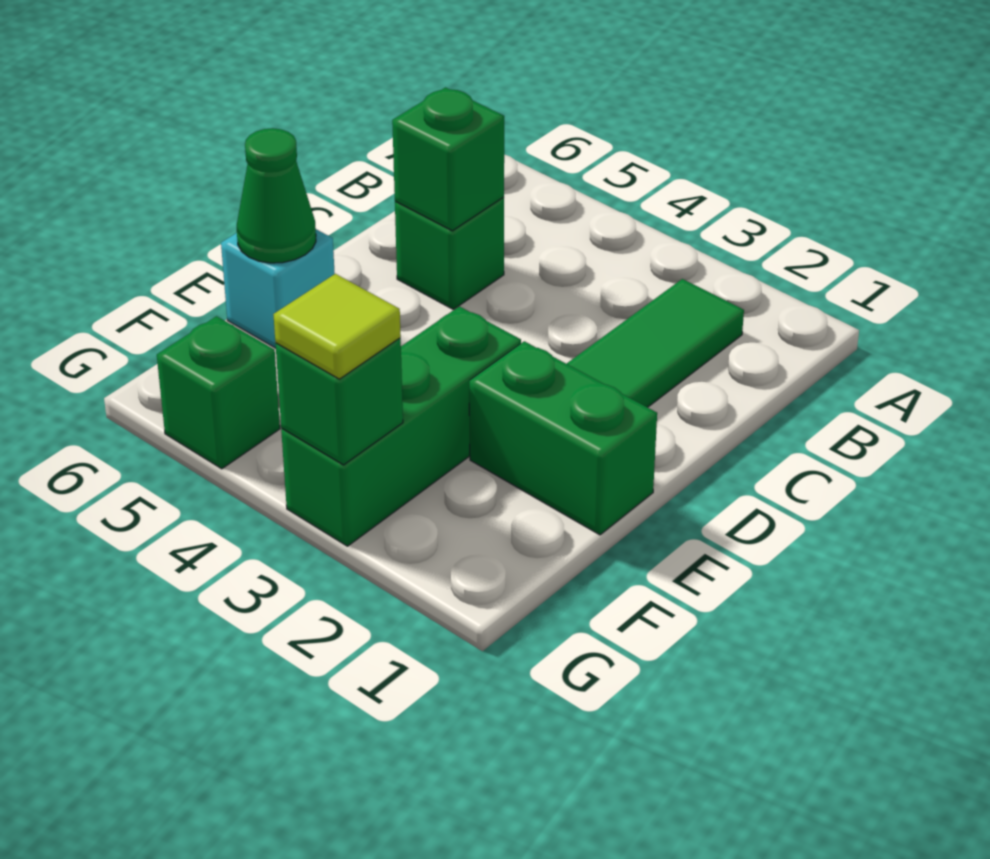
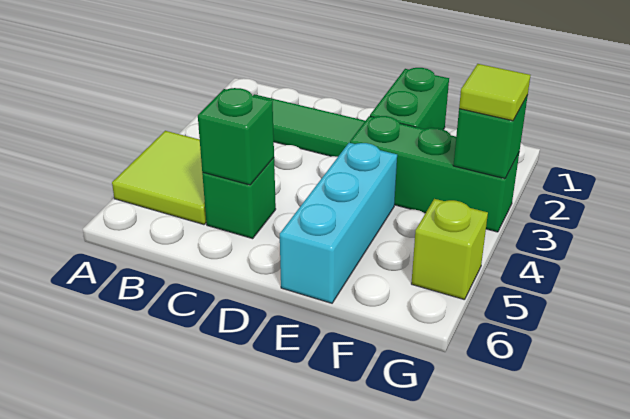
none -> lime tile A4:B5 level 1
cyan brick E6 level 1 -> cyan brick E4:E6 level 1
green cone E6 level 2 -> none
green brick G5 level 1 -> lime brick G5 level 1

